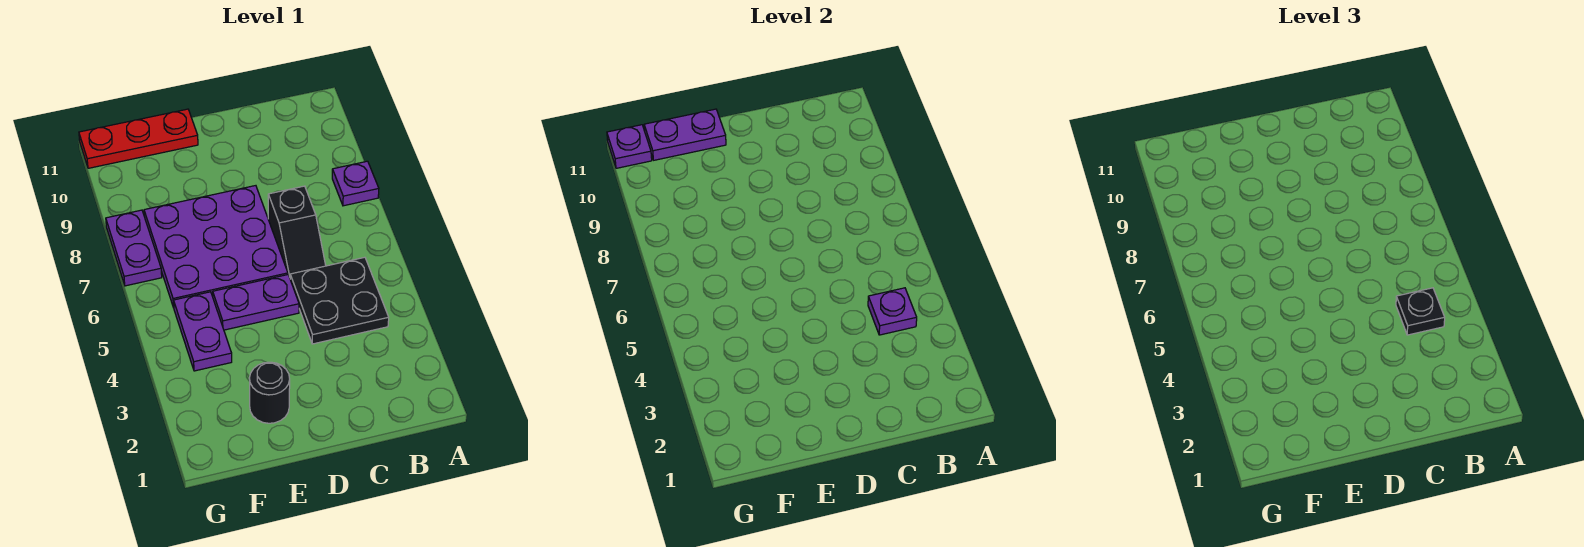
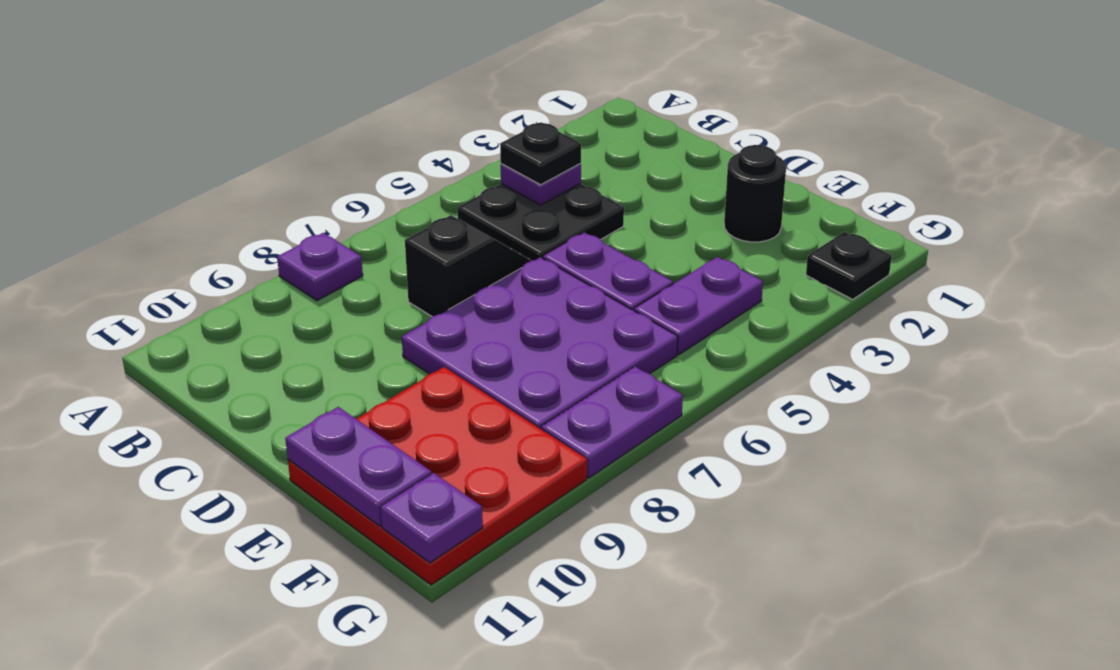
red plate E11:G11 level 1 -> red plate E9:G11 level 1
none -> black plate G2 level 1

